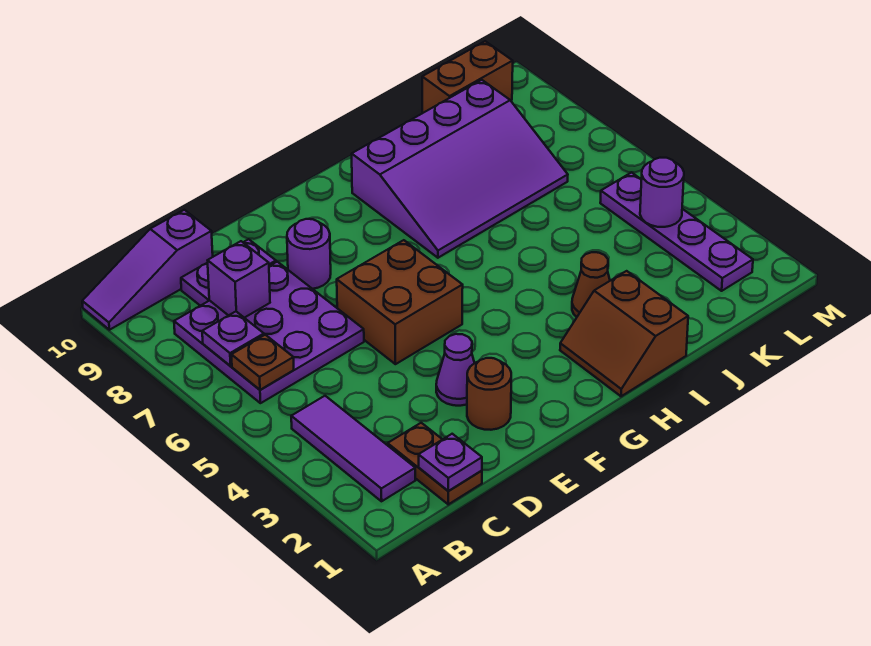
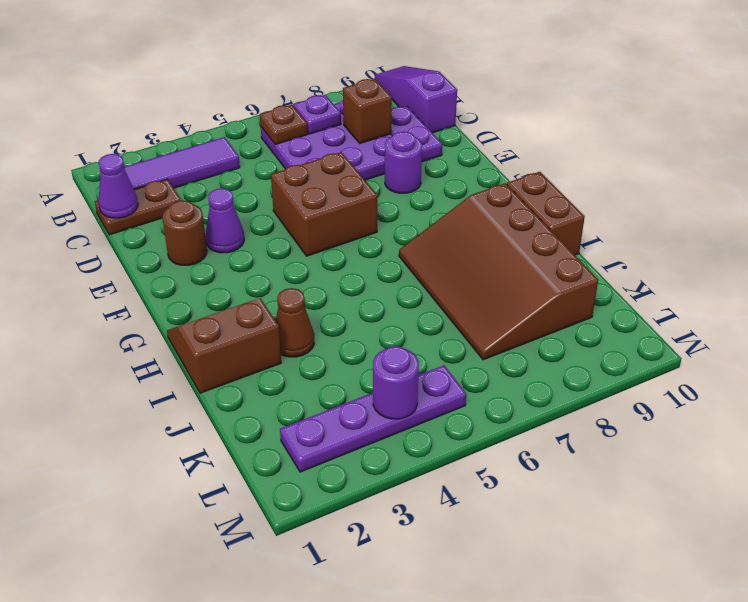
purple plate C1 level 2 -> purple cone C1 level 2
purple brick C8 level 2 -> brown brick C8 level 2
purple slope H7:K9 level 1 top 9 -> brown slope H7:K9 level 1 top 9
brown brick K10:L10 level 1 -> brown brick H10:I10 level 1

